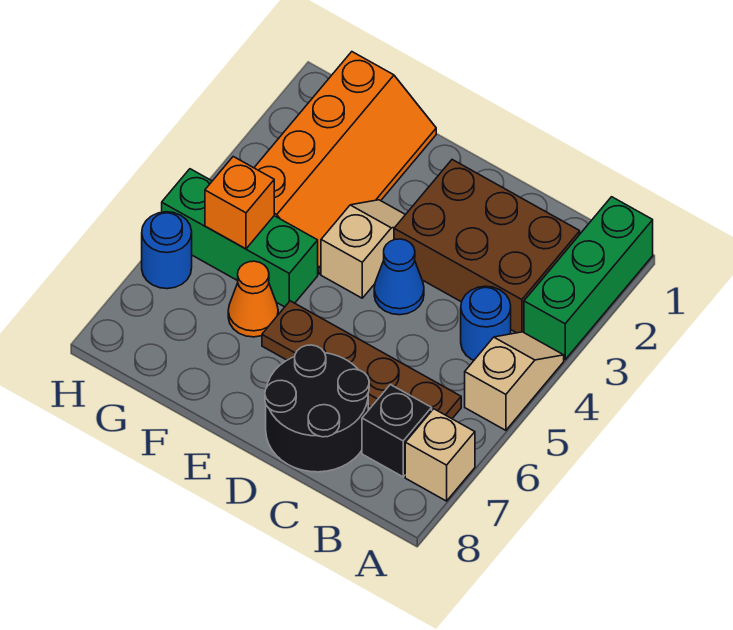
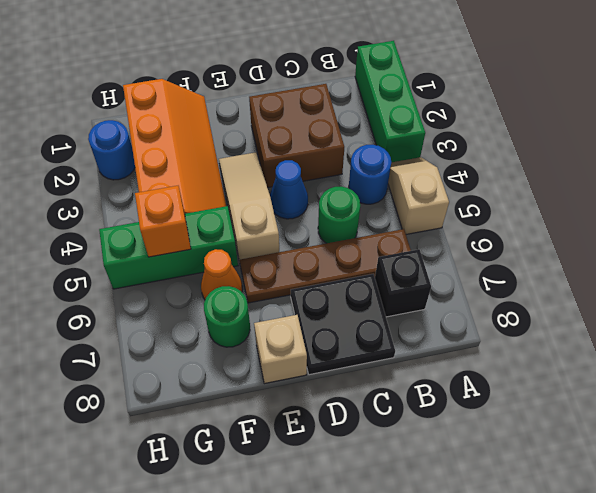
tan brick A7 level 1 -> tan brick E8 level 1
brown brick B2:D3 level 1 -> brown brick C2:D3 level 1
none -> green round brick C5 level 1
black round brick C7:D8 level 1 -> black plate C7:D8 level 1
tan slope E3:E4 level 1 top 4 -> tan slope E3:E5 level 1 top 5
none -> green round brick F7 level 1
blue round brick H6 level 1 -> blue round brick H2 level 1

